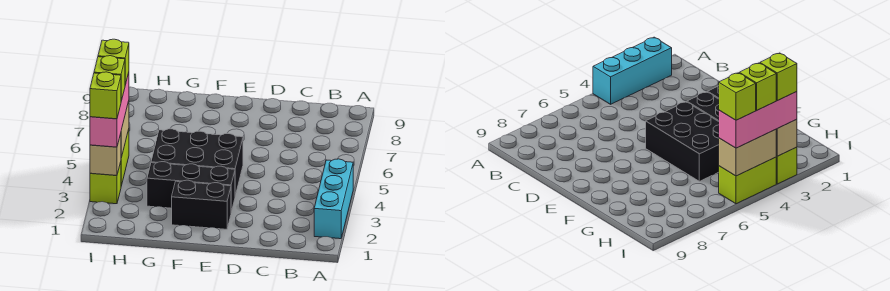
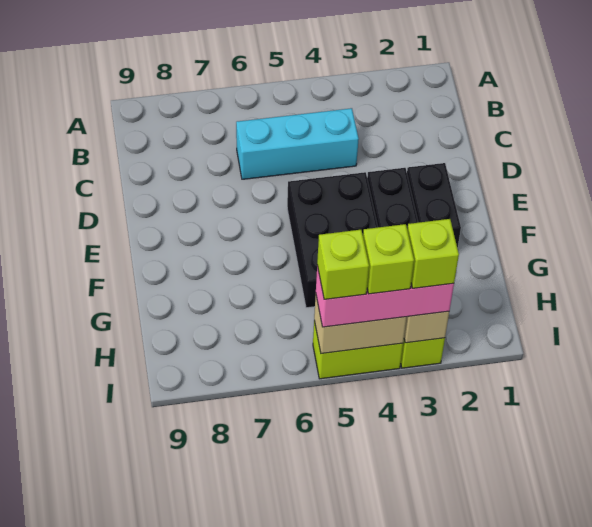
cyan brick A2:A4 level 1 -> cyan brick C4:C6 level 1

